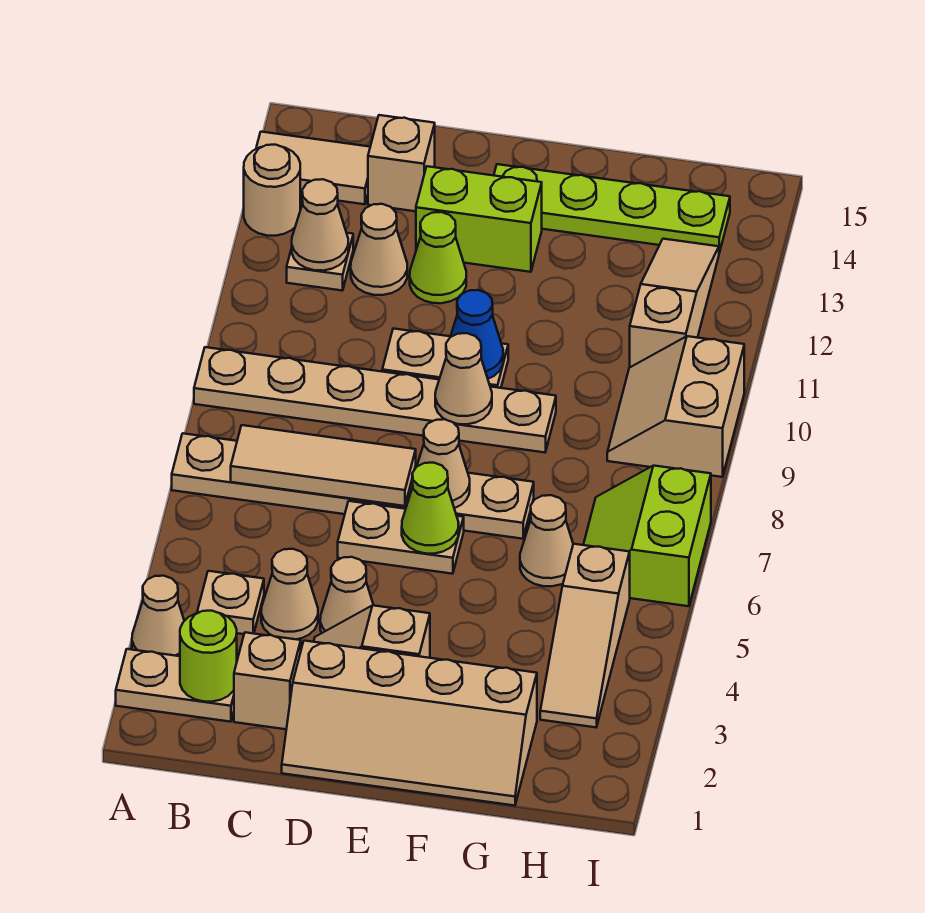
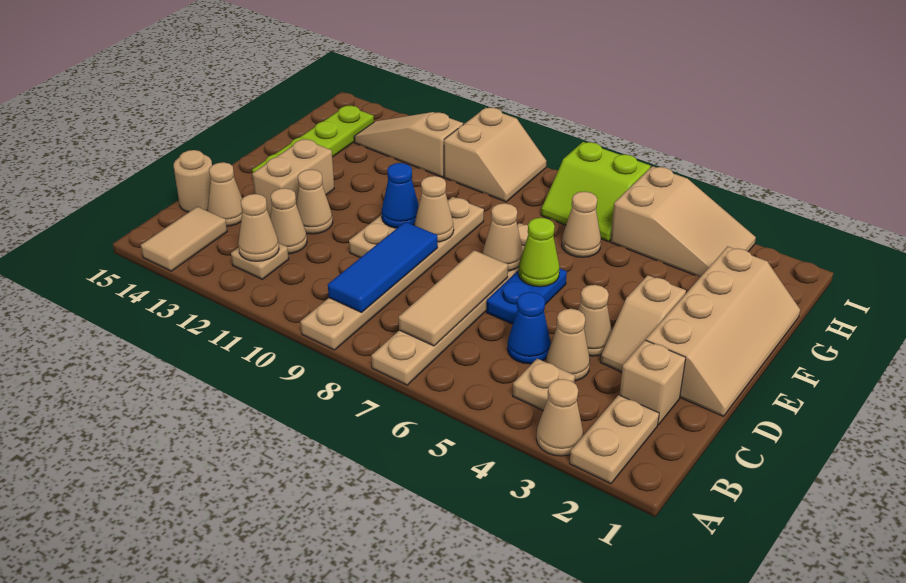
tan round brick A13 level 1 -> tan round brick C15 level 1
lime round brick B2 level 2 -> none
none -> blue tile B9:D9 level 2
none -> blue cone C5 level 1
tan brick C14 level 1 -> tan cone C14 level 1
tan plate D6:E6 level 1 -> blue plate D6:E6 level 1
lime cone D12 level 1 -> tan cone D12 level 1
lime brick D13:E13 level 1 -> tan brick D13:E13 level 1
tan slope H3:H5 level 1 top 5 -> tan slope H3:I5 level 1 top 5
tan slope H9:I10 level 1 top I -> tan slope H9:I10 level 1 top 10

